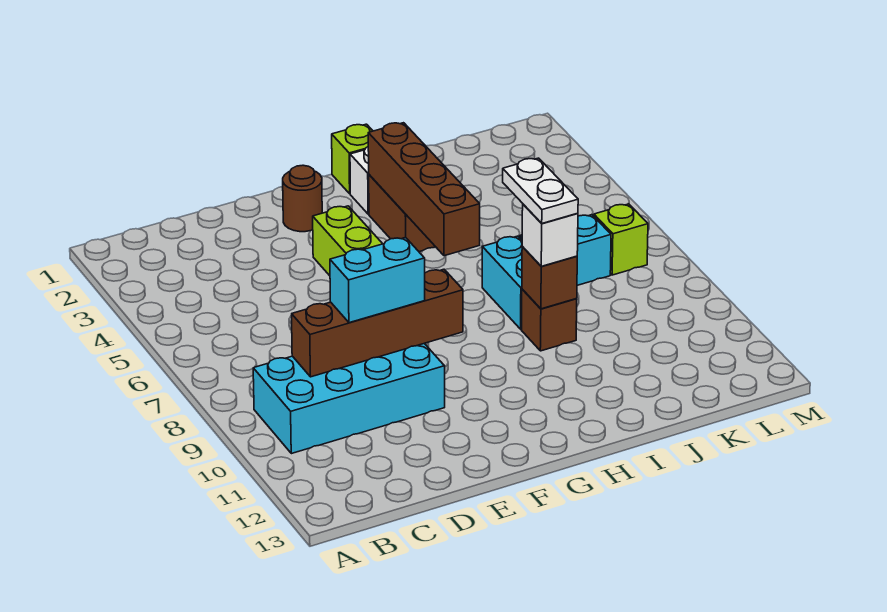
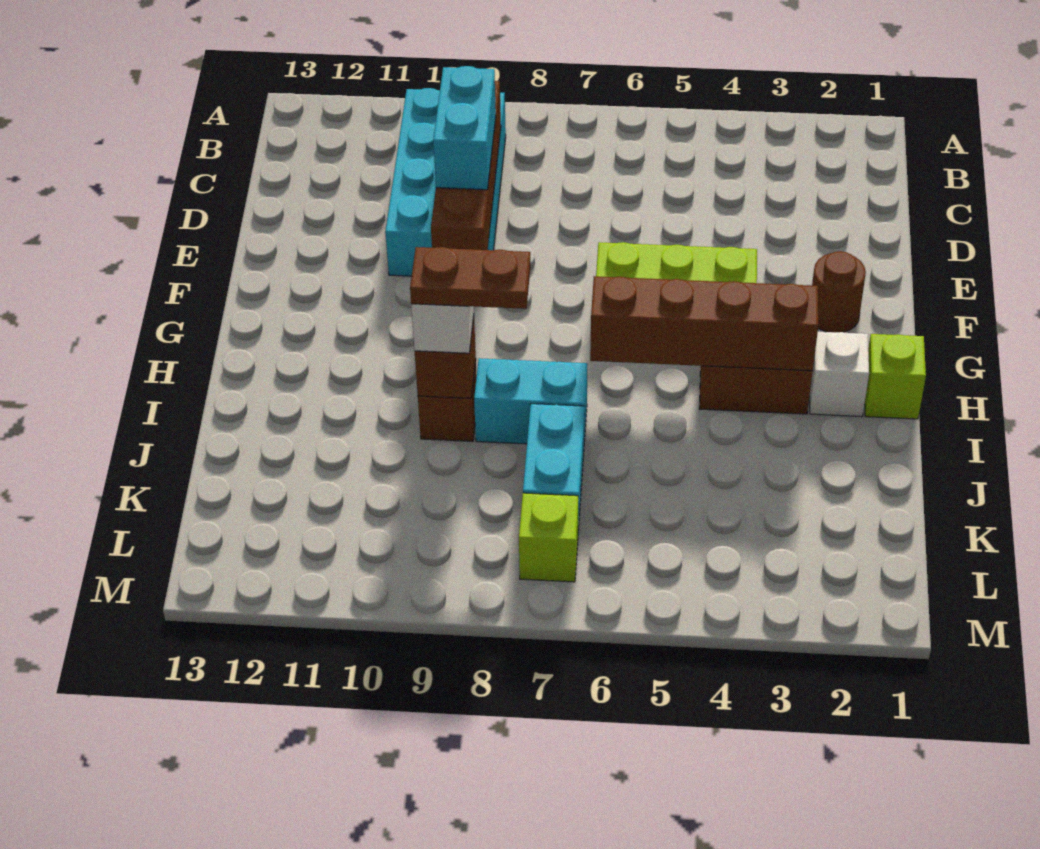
white plate I8:I9 level 4 -> brown plate I8:I9 level 4

